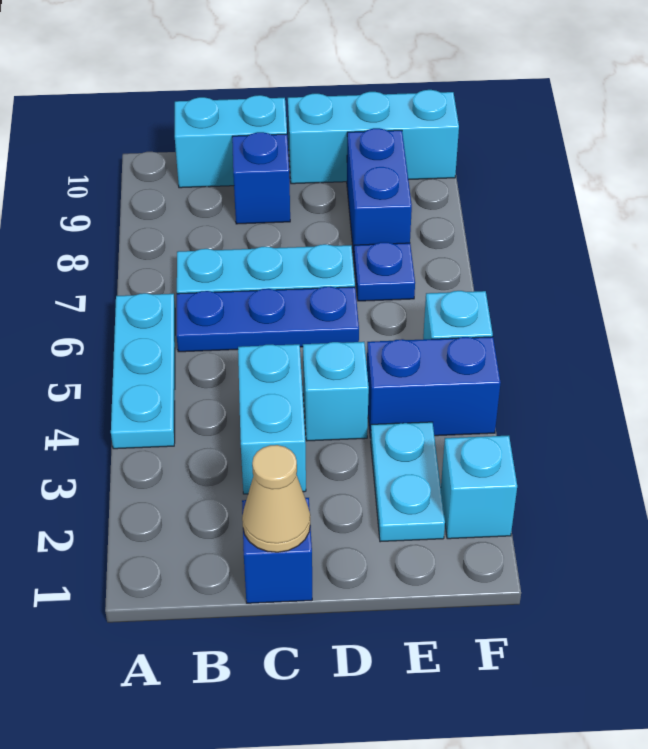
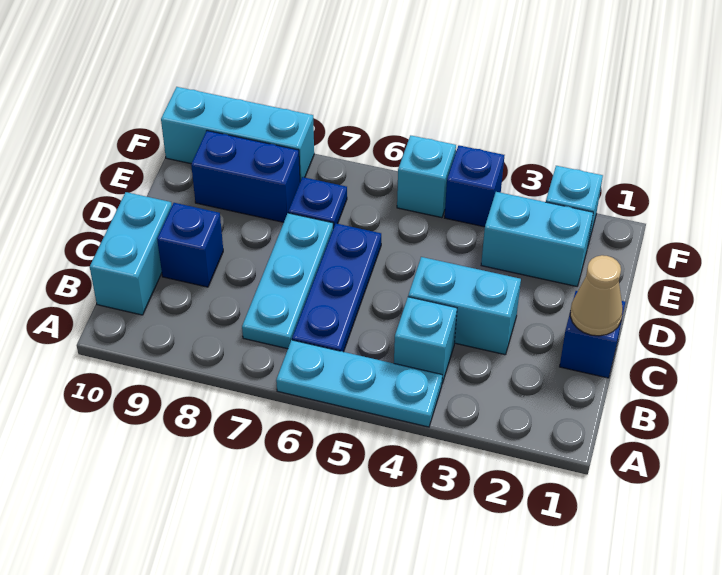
cyan brick D4 level 1 -> cyan brick B4 level 1
cyan brick D10:F10 level 1 -> cyan brick F8:F10 level 1
cyan plate E2:E3 level 1 -> cyan brick E2:E3 level 1
blue brick E4:F4 level 1 -> blue brick F4 level 1

